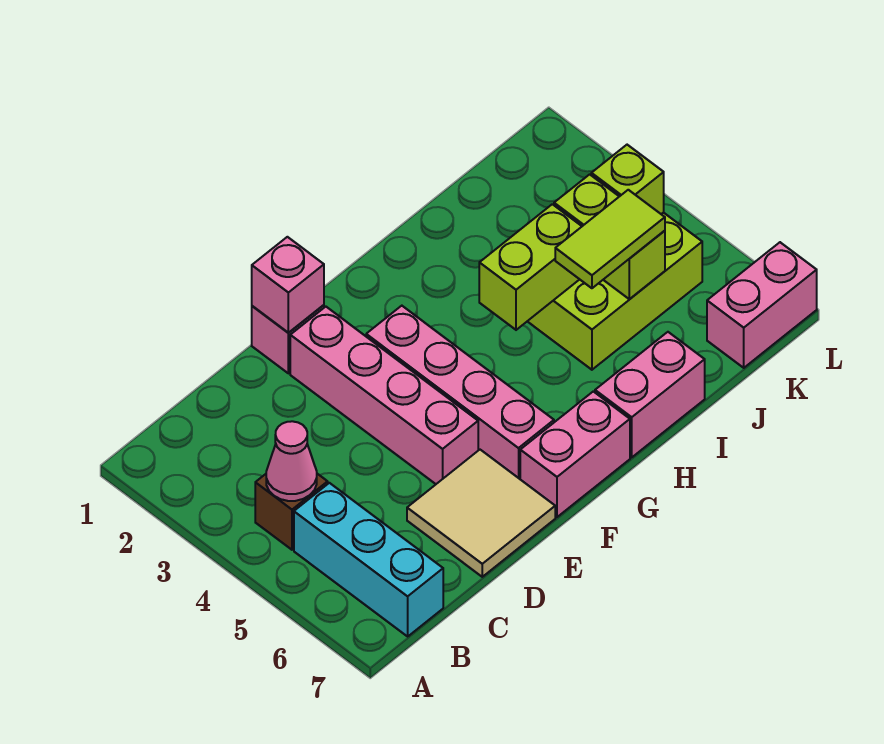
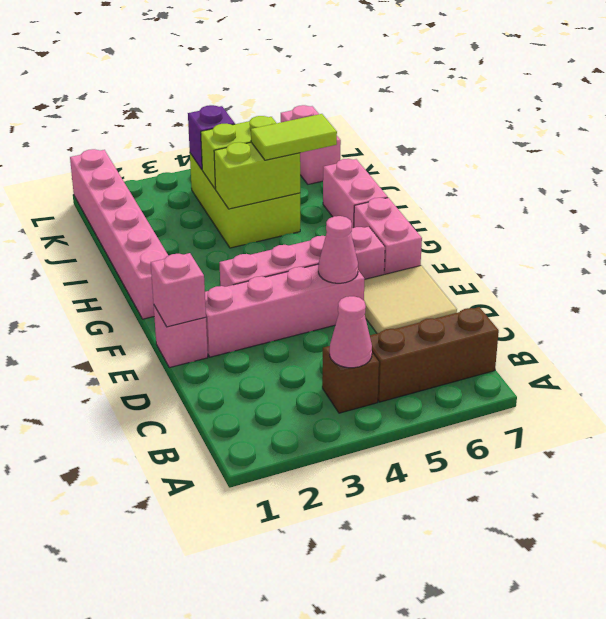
cyan brick B5:B7 level 1 -> brown brick B5:B7 level 1
none -> pink cone E5 level 2
none -> pink brick G1:L1 level 1
lime brick H4:I4 level 2 -> lime brick I4:I5 level 2
lime tile I5:J5 level 3 -> lime tile I5:I6 level 3
lime brick K4 level 2 -> purple brick K4 level 2

